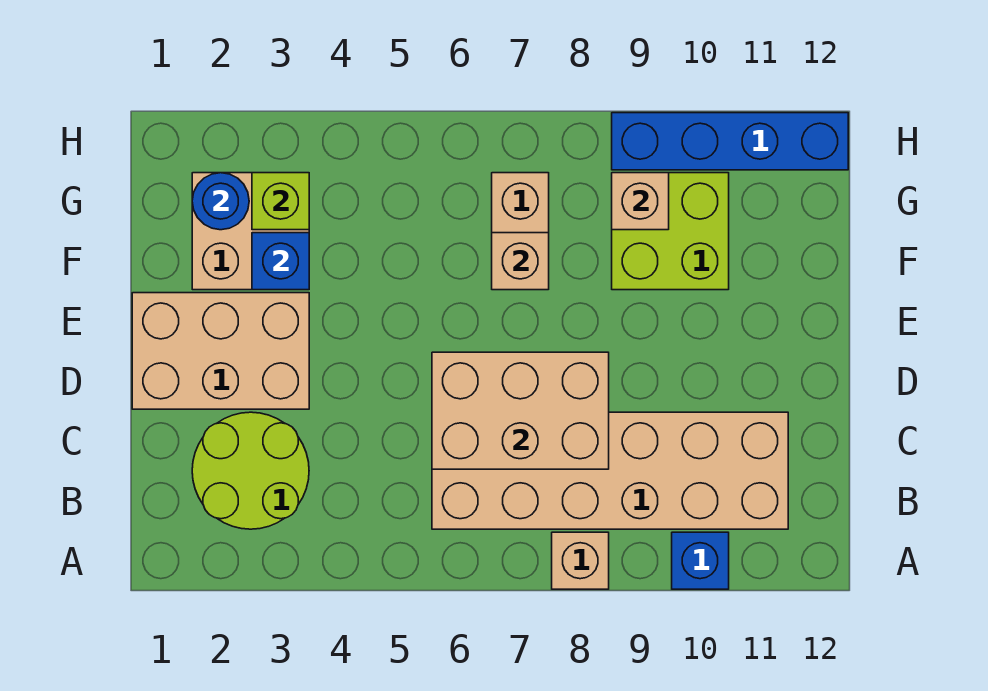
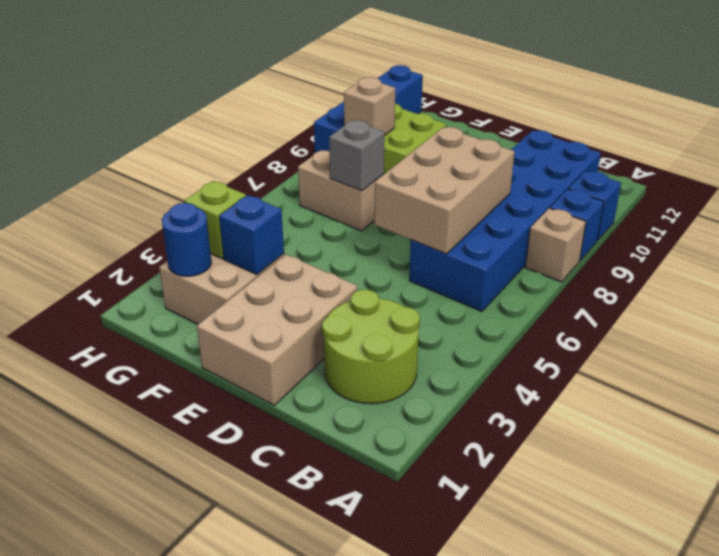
none -> blue brick A9 level 1
tan brick B6:C11 level 1 -> blue brick B6:C11 level 1
tan brick F7 level 2 -> grey brick F7 level 2

